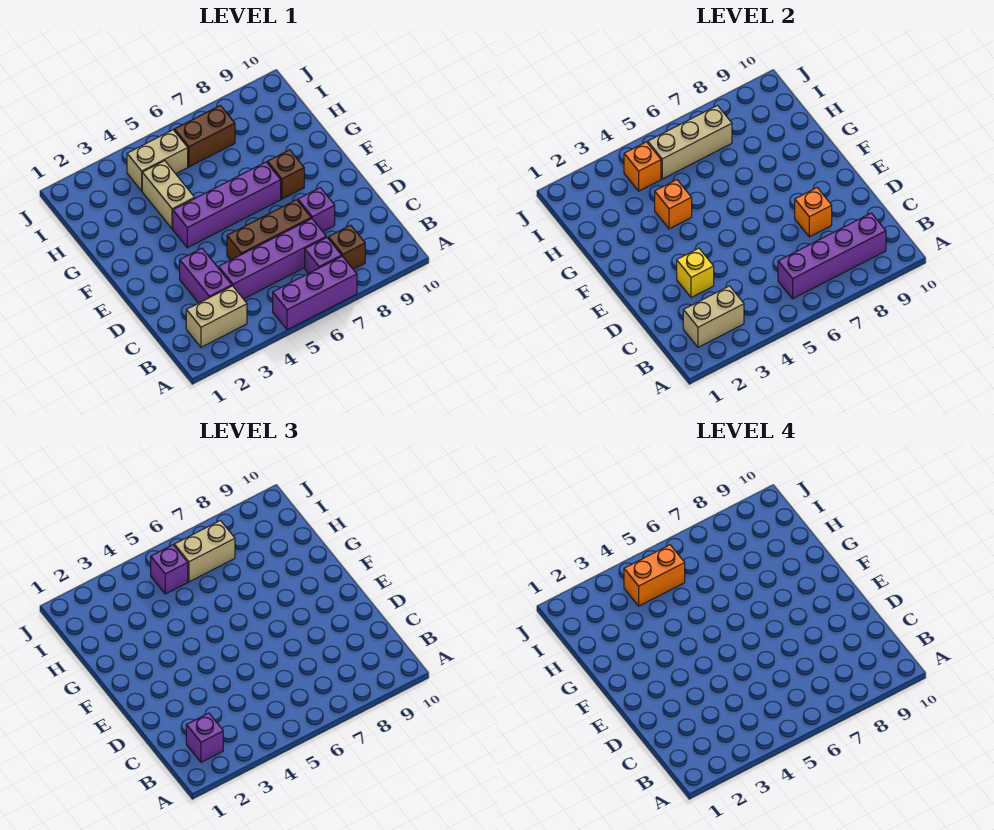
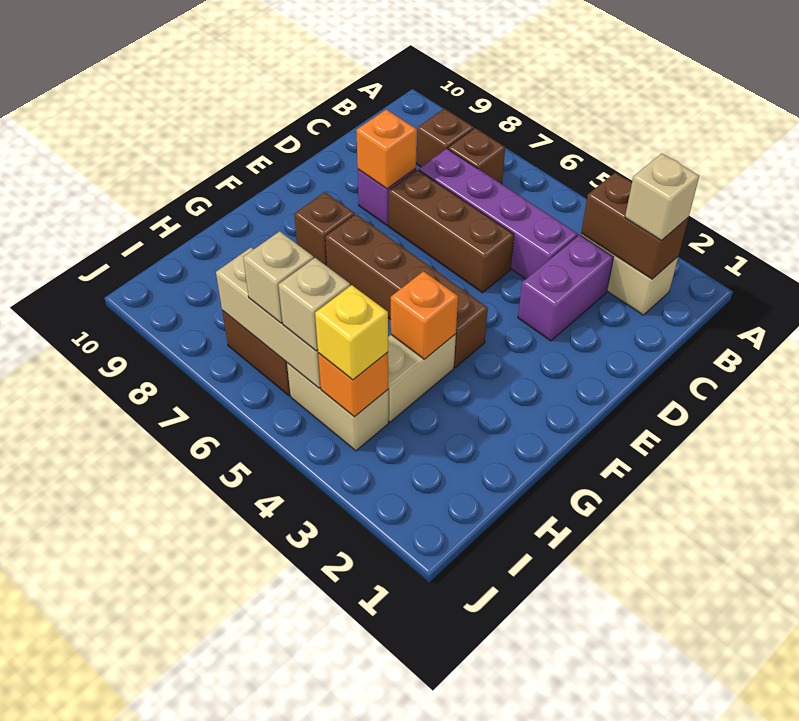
purple brick A5:A7 level 1 -> none
tan brick B2:B3 level 2 -> brown brick B2:B3 level 2
purple brick B2 level 3 -> tan brick B2 level 3
purple brick B6:B9 level 2 -> none
purple brick B7 level 1 -> brown brick B7 level 1
yellow brick D3 level 2 -> yellow brick I4 level 3
purple brick F4:F7 level 1 -> brown brick F4:F7 level 1
orange brick I4:I5 level 4 -> none
purple brick I5 level 3 -> tan brick I5 level 3
tan brick I6:I7 level 3 -> tan brick I6 level 3

